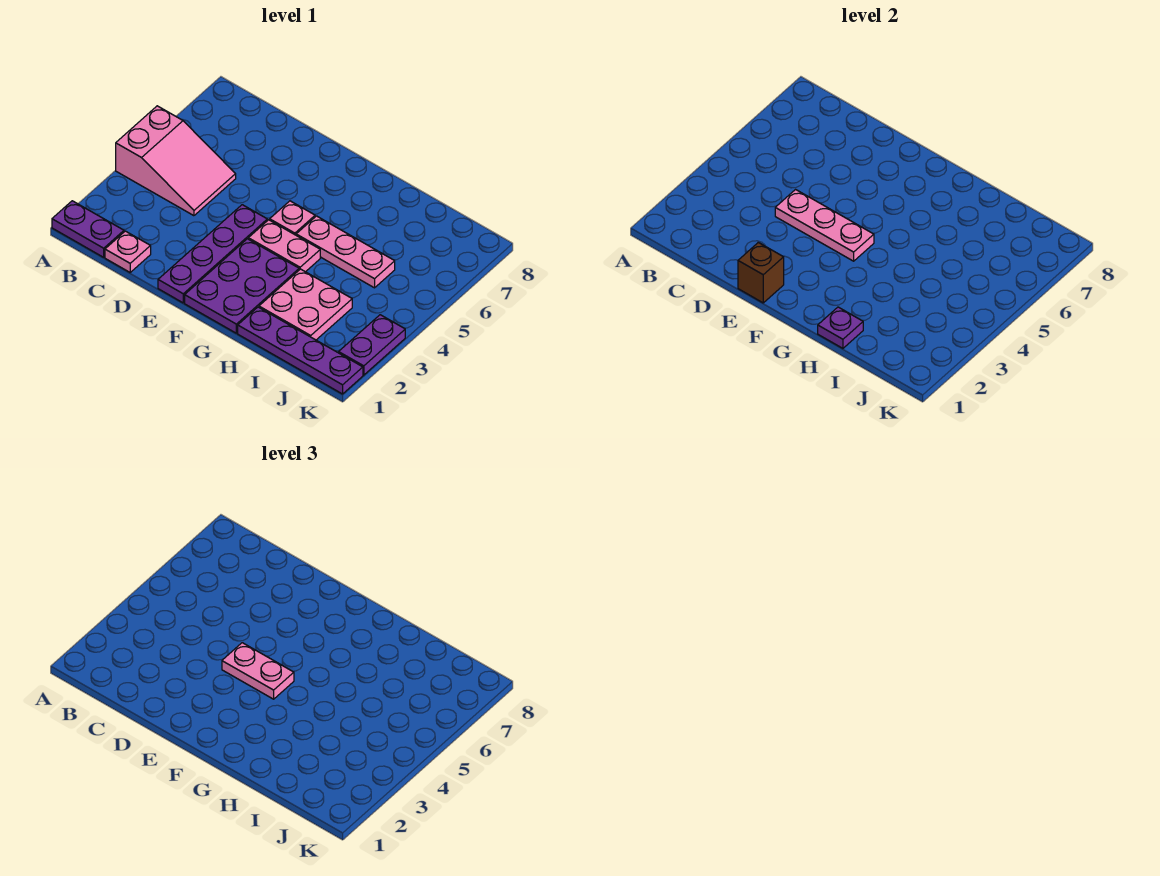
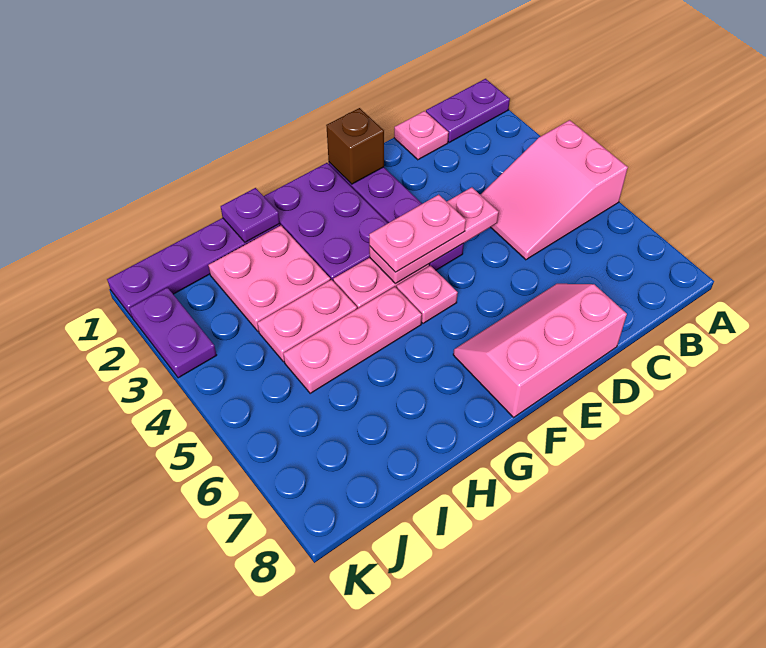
none -> pink slope D7:F8 level 1 top 8
none -> pink plate H4:I4 level 1

